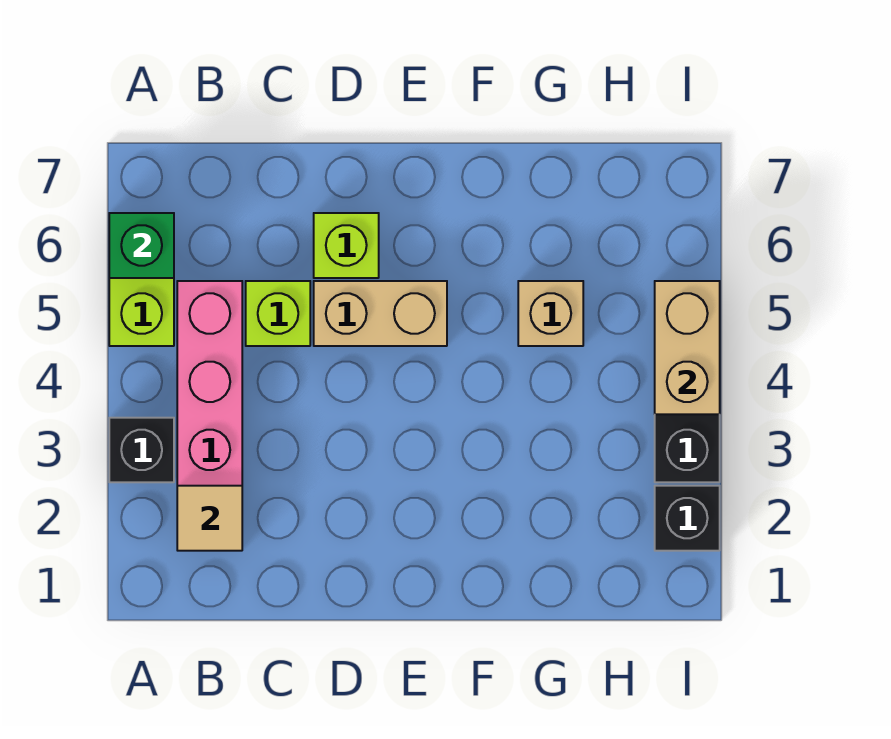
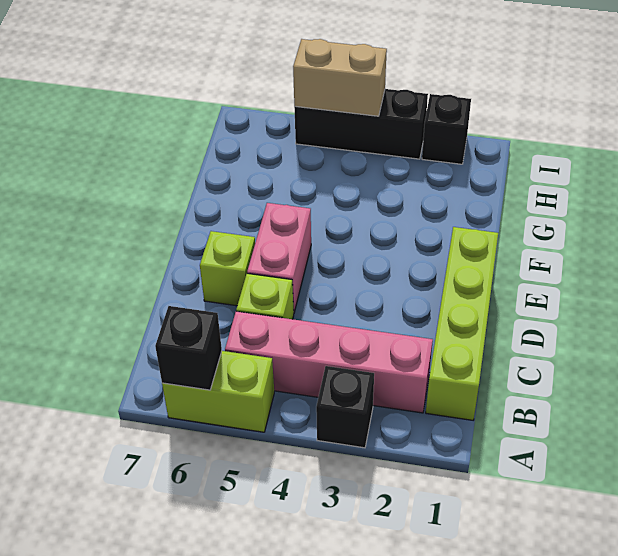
green brick A6 level 2 -> black brick A6 level 2
none -> lime brick B1:E1 level 1
tan tile B2 level 2 -> none
tan brick D5:E5 level 1 -> pink brick D5:E5 level 1
tan brick G5 level 1 -> none

